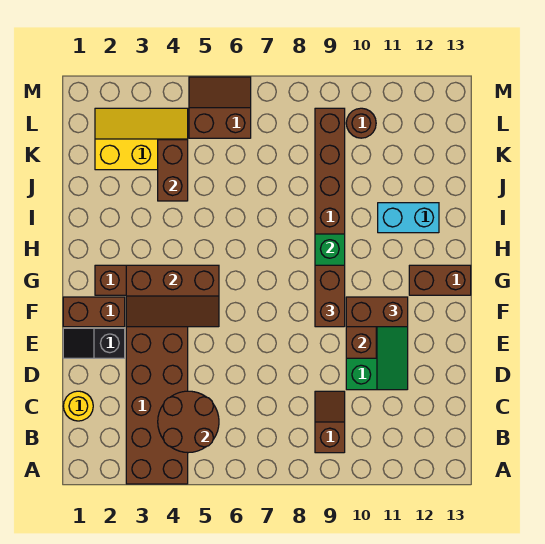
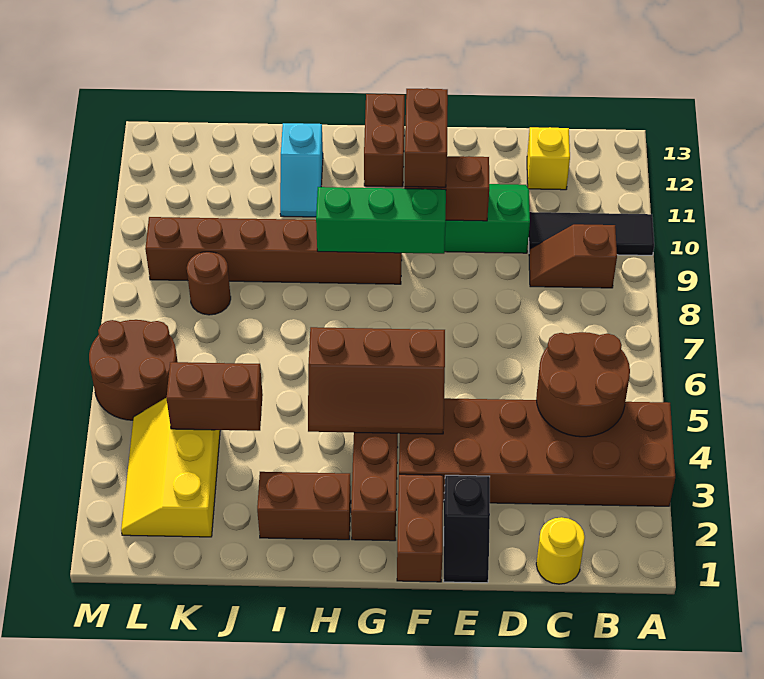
none -> black tile A10:C10 level 1
none -> yellow brick C12 level 1
brown slope F3:G5 level 2 top G -> brown slope F4:H5 level 2 top 5
brown brick F9:G9 level 3 -> brown brick H2:I2 level 1
cyan brick I11:I12 level 1 -> cyan slope I11:I12 level 1 top 12
brown slope L5:M6 level 1 top L -> brown round brick L5:M6 level 1
brown round brick L10 level 1 -> brown round brick K8 level 1

